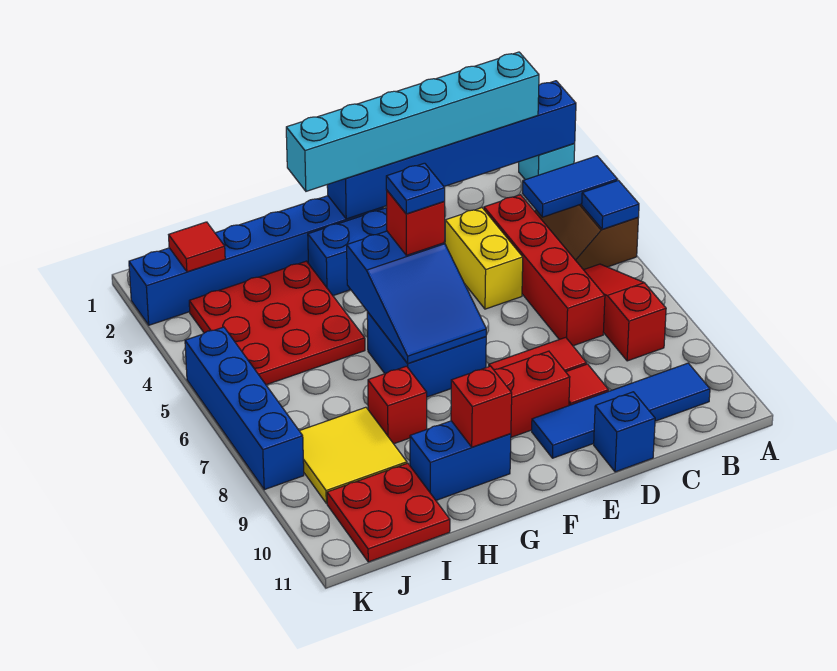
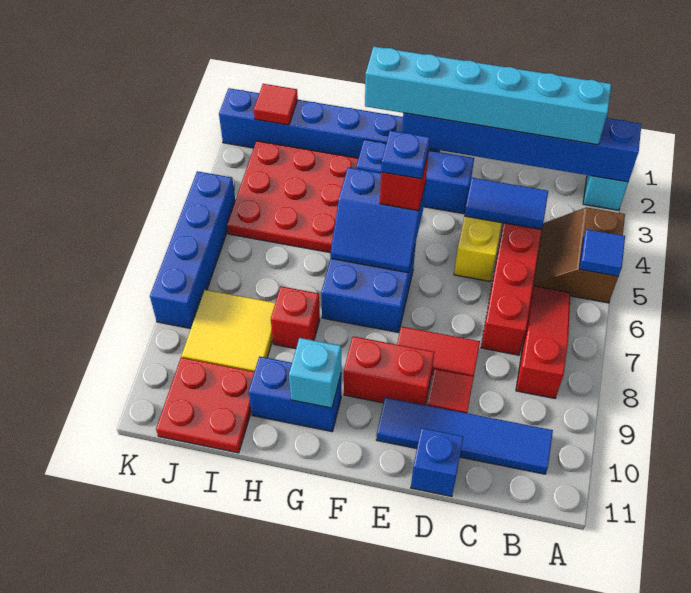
blue tile A4:B4 level 2 -> blue tile C4:D4 level 2
blue slope F5:G7 level 2 top 5 -> blue slope F5:G6 level 2 top 5
red brick G10 level 2 -> cyan brick G10 level 2

